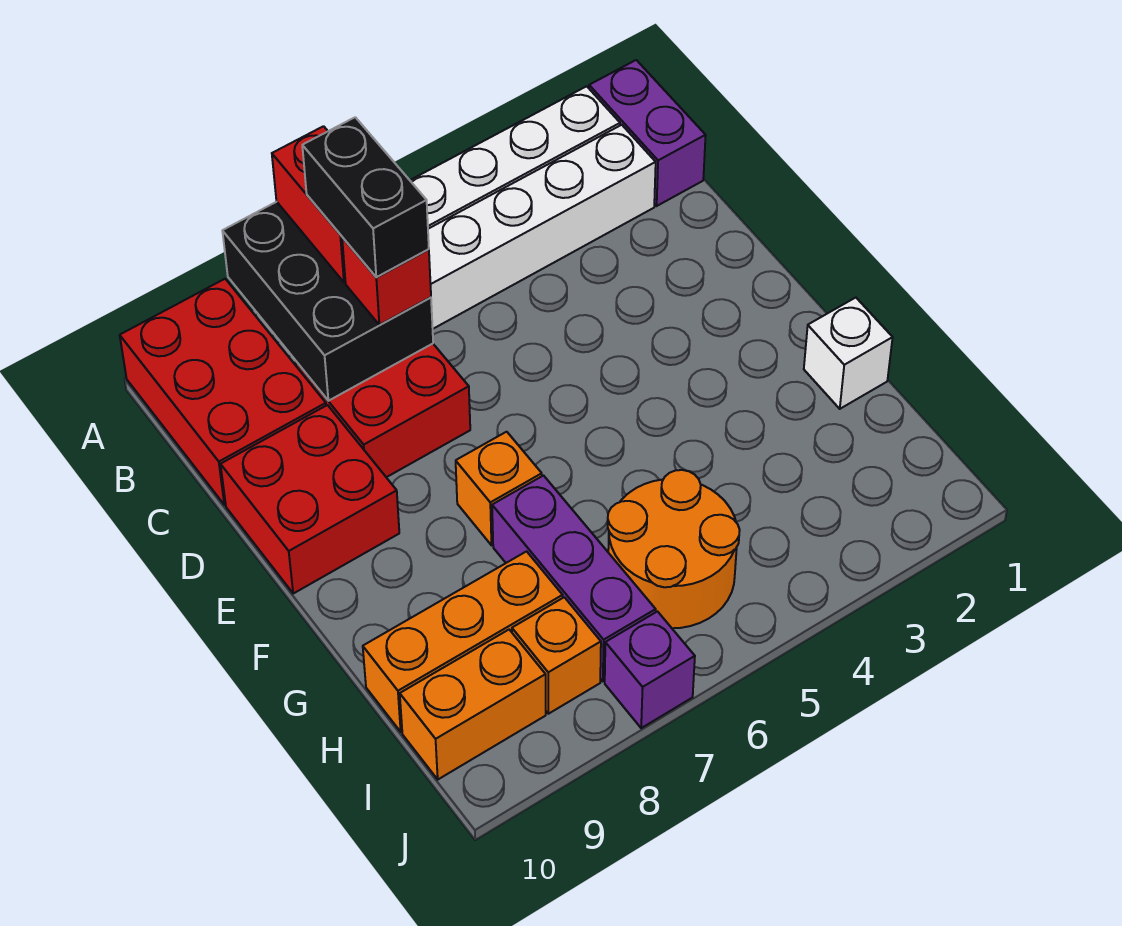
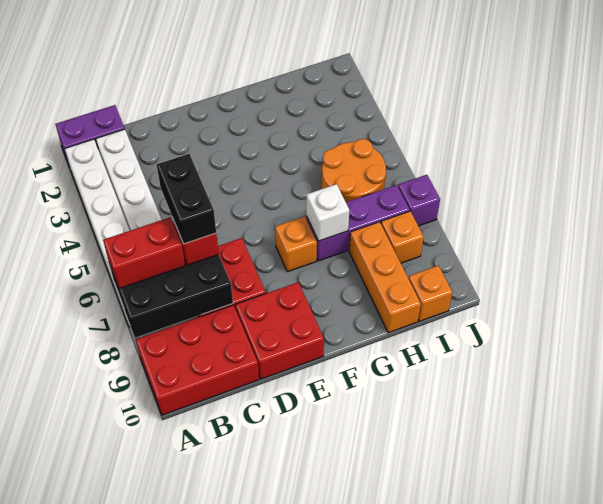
black brick B7:C7 level 4 -> black brick C6:C7 level 4
white brick G1 level 1 -> white brick G7 level 2
orange brick I9:I10 level 1 -> orange brick I10 level 1

